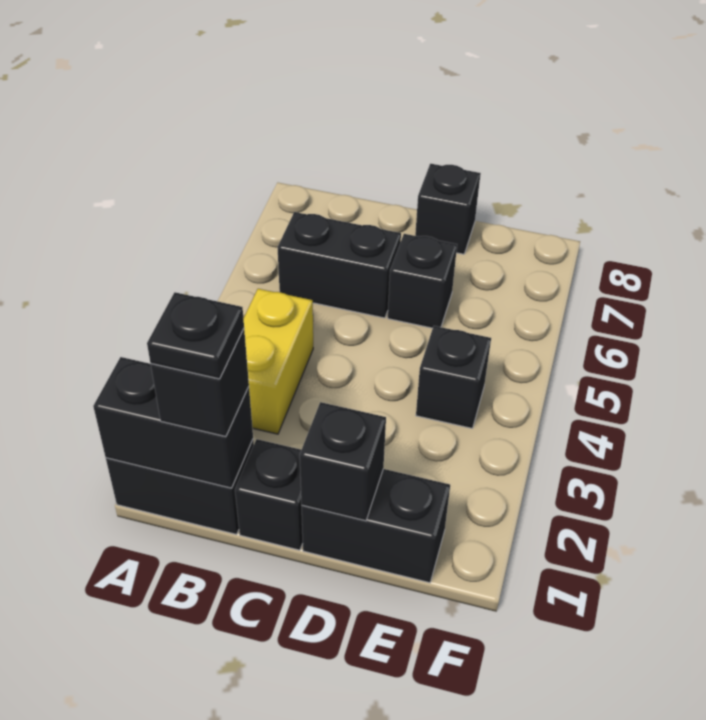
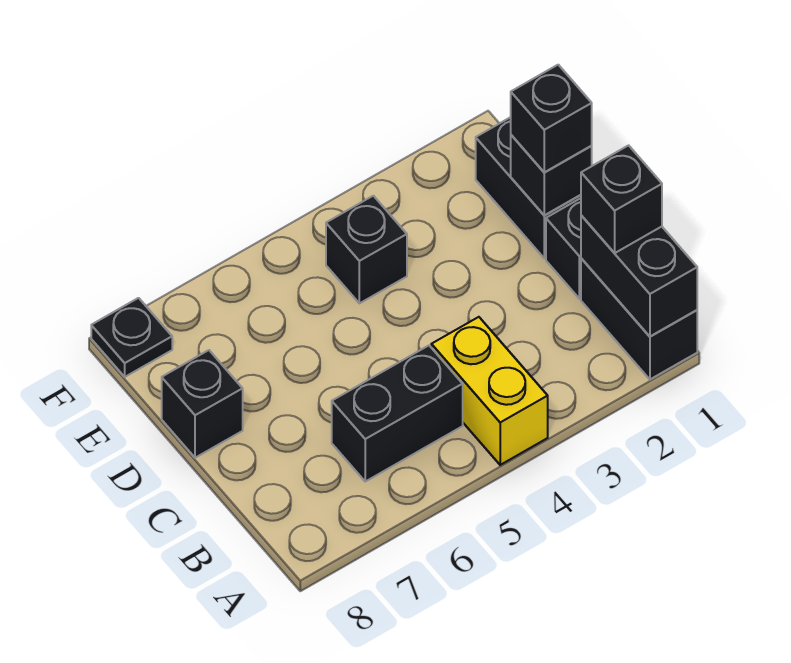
black plate B1 level 4 -> black plate F8 level 1
yellow brick B3:B4 level 1 -> yellow brick A4:B4 level 1
black brick B6:C6 level 1 -> black brick B5:B6 level 1
black brick D6 level 1 -> black brick D1 level 3

